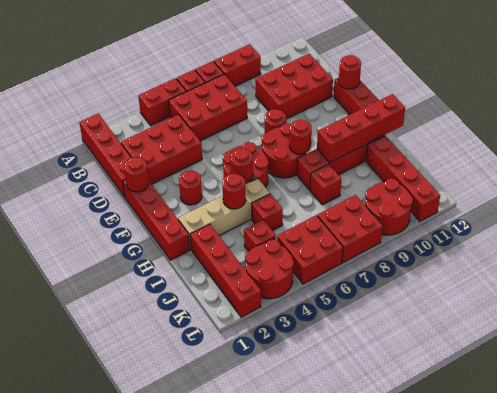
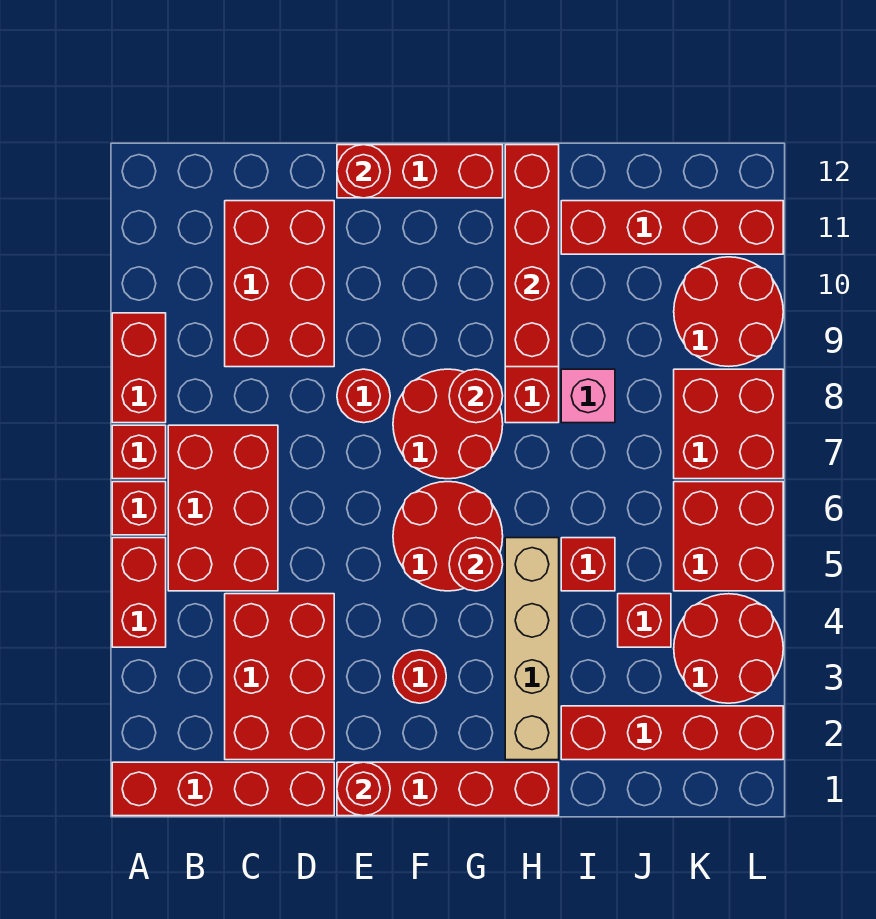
red round brick H4 level 2 -> none
red brick I8 level 1 -> pink brick I8 level 1

